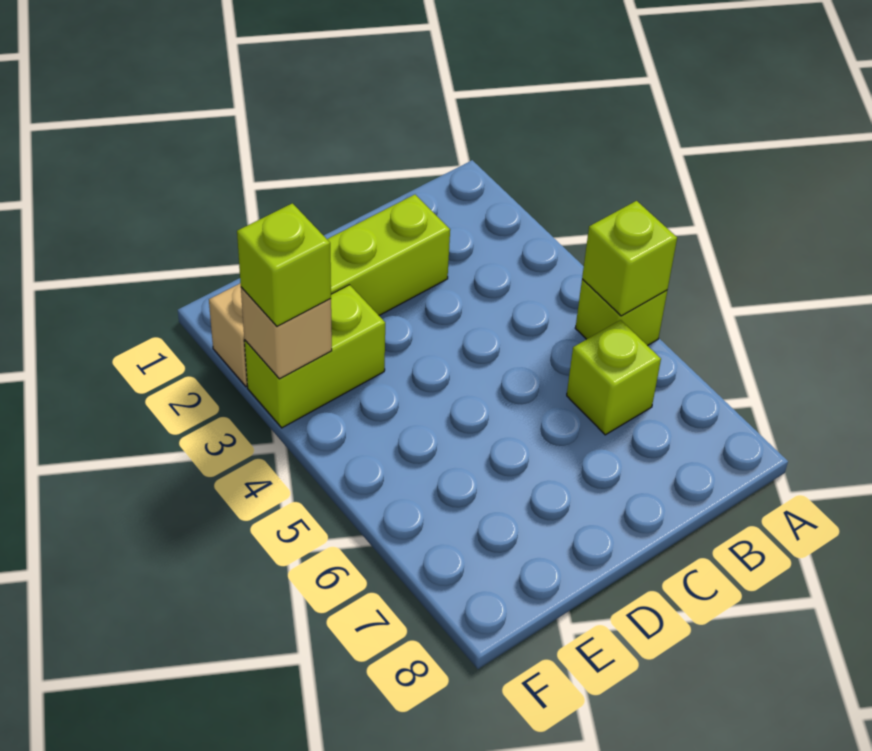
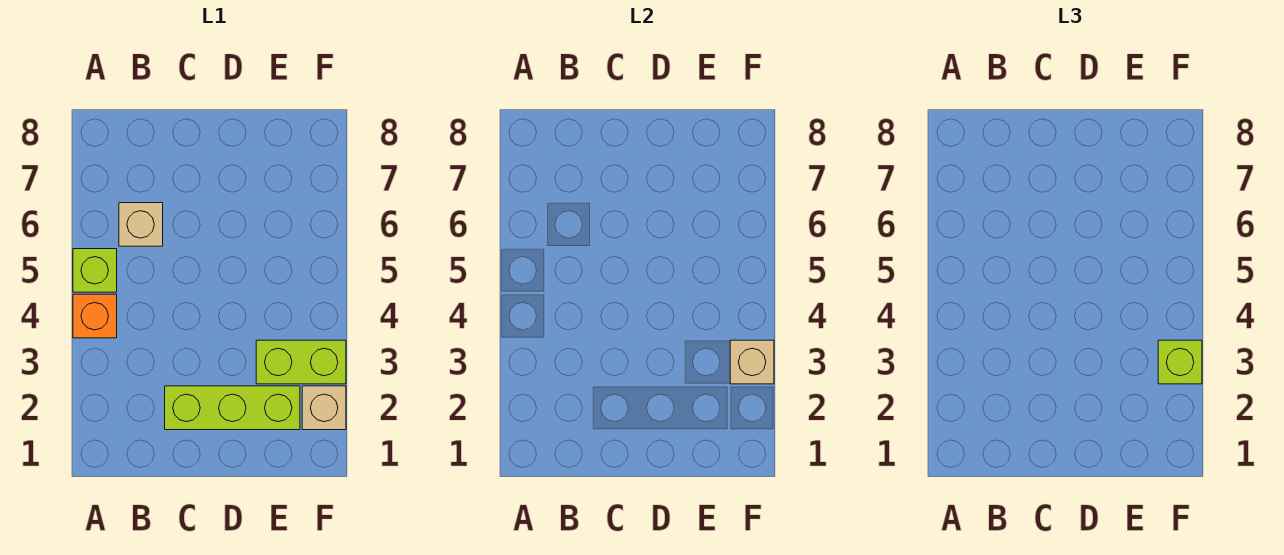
none -> orange brick A4 level 1
lime brick A5 level 2 -> none
lime brick B6 level 1 -> tan brick B6 level 1

